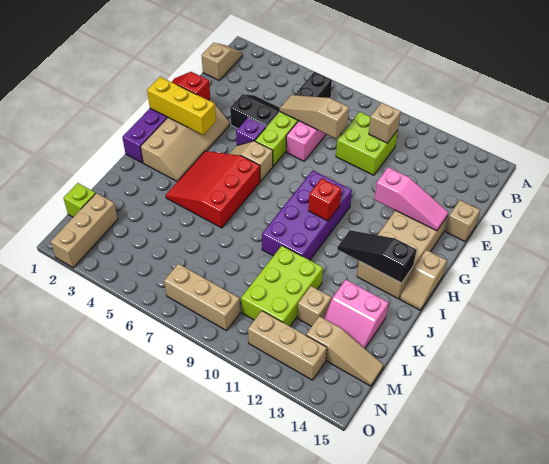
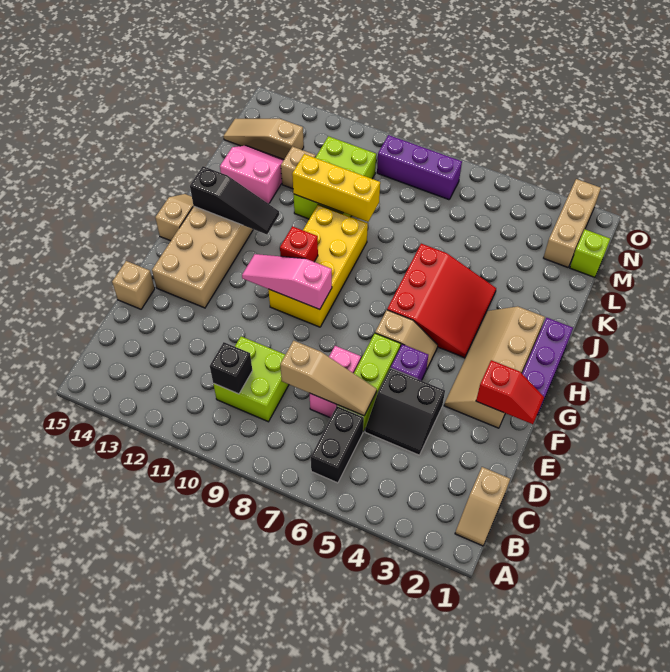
tan brick C10 level 2 -> black brick C10 level 2
pink slope F12:F14 level 2 top 12 -> pink slope G9:G11 level 2 top 9
yellow brick G1:G3 level 2 -> yellow brick K9:K11 level 2
purple brick G9:J10 level 1 -> yellow brick G9:J10 level 1
tan brick N7:N9 level 1 -> purple brick N7:N9 level 1
tan brick N11:N13 level 1 -> none

